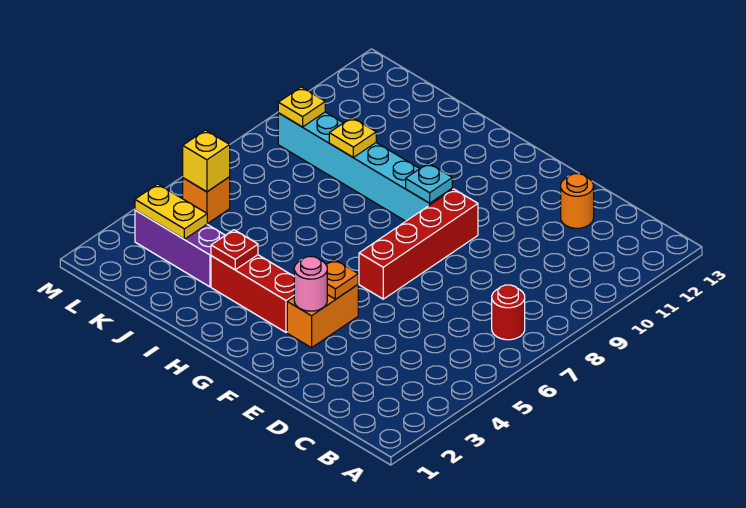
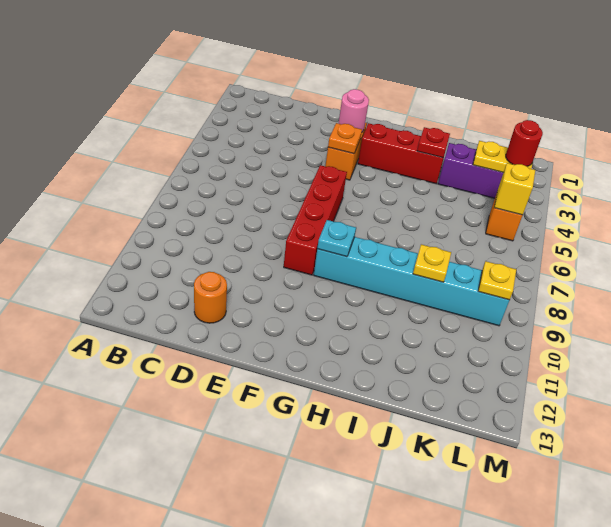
red round brick B7 level 1 -> red round brick L3 level 3

